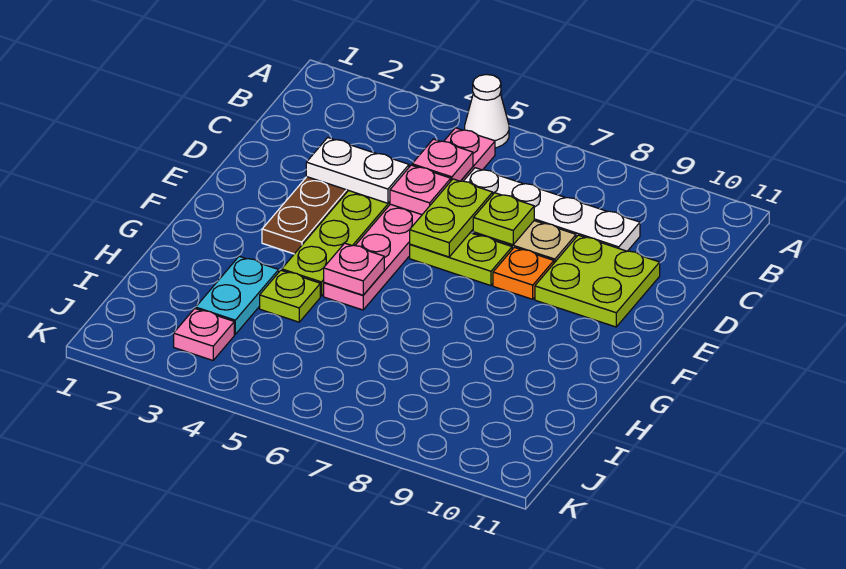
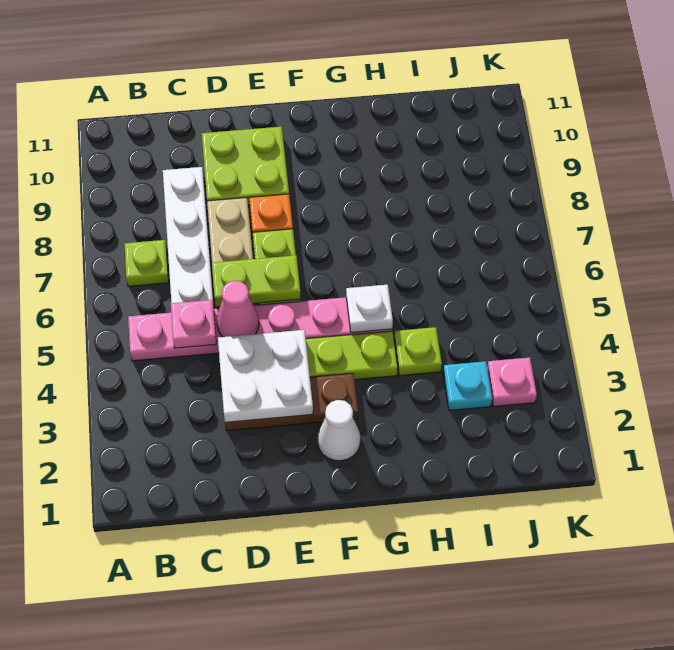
white cone A5 level 1 -> white cone F2 level 1
white plate D3:D4 level 2 -> white plate D3:E4 level 2
pink plate D5 level 2 -> pink cone D5 level 2
lime plate D7 level 2 -> lime plate B7 level 1
pink plate G5 level 2 -> white plate G5 level 2
cyan plate H3:I3 level 1 -> cyan plate I3 level 1

